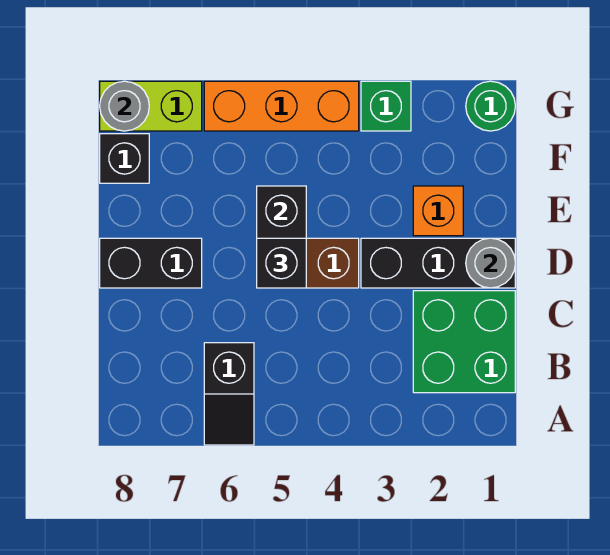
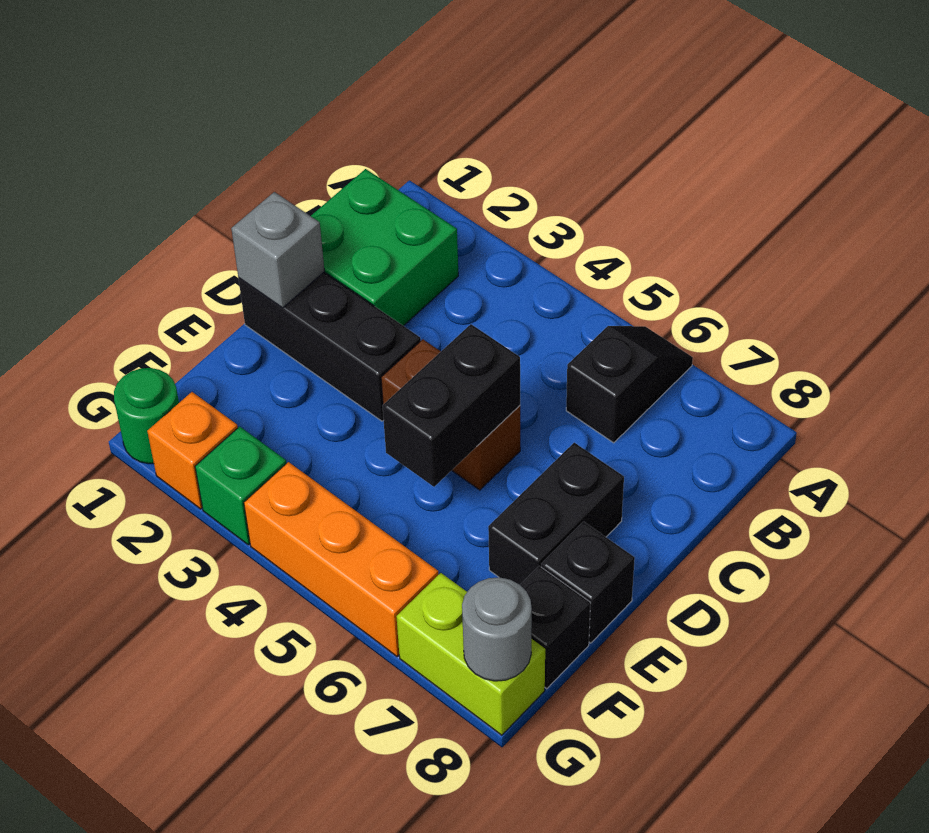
grey round brick D1 level 2 -> grey brick D1 level 2
black brick D5 level 3 -> black brick E8 level 1
black brick D7:D8 level 1 -> black brick D7:E7 level 1
orange brick E2 level 1 -> orange brick G2 level 1

